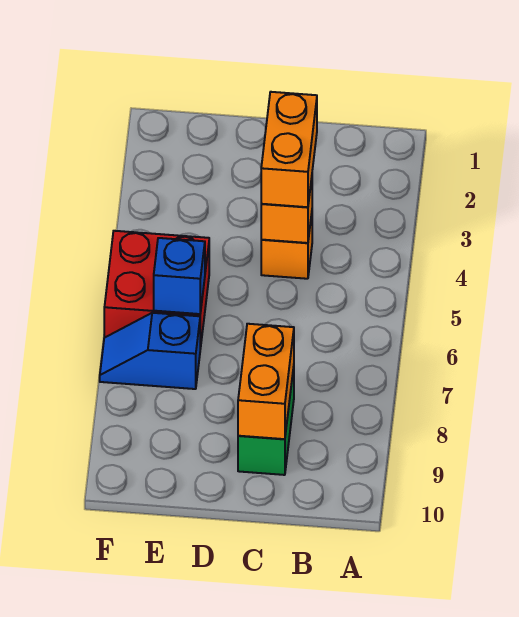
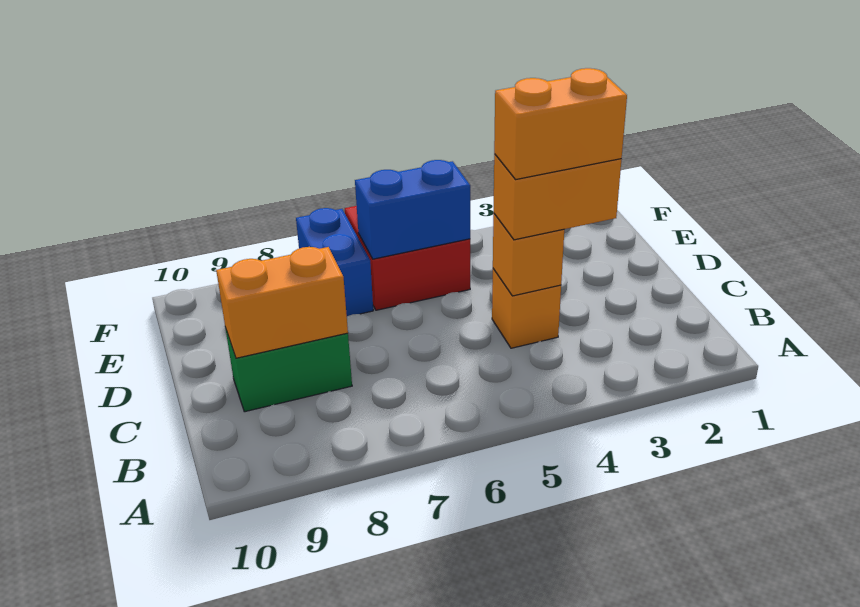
none -> orange brick C3:C4 level 4
blue brick E6 level 2 -> blue brick E5:E6 level 2
blue slope E7:F7 level 1 top E -> blue brick E7:F7 level 1

